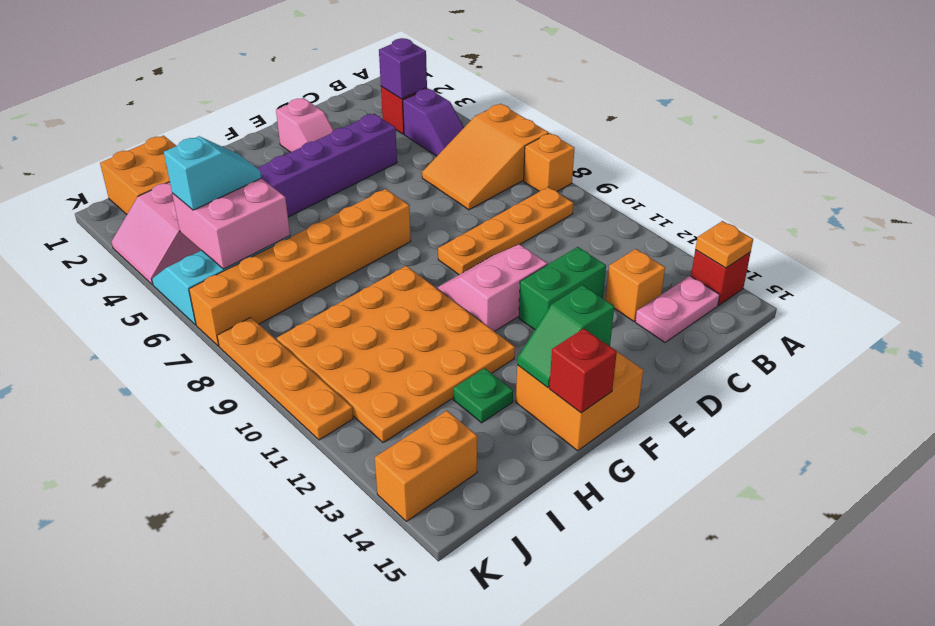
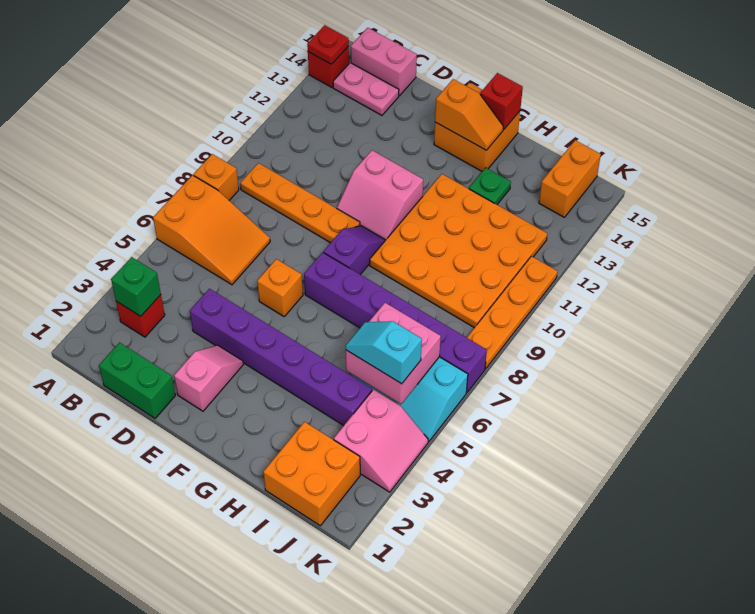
orange plate A14 level 2 -> red plate A14 level 2
purple brick B3 level 2 -> green brick B3 level 2
purple slope B4:B5 level 1 top 4 -> purple slope F8:F9 level 1 top 8
none -> pink brick B15:C15 level 1
orange brick C13 level 1 -> orange brick E6 level 1
green brick D12:E12 level 1 -> green brick C1:D1 level 1
orange brick F7:K7 level 1 -> purple brick F7:K7 level 1
green slope F14:G14 level 2 top F -> orange slope F14:G14 level 2 top F
orange brick J14:K14 level 1 -> orange brick J14:J15 level 1

